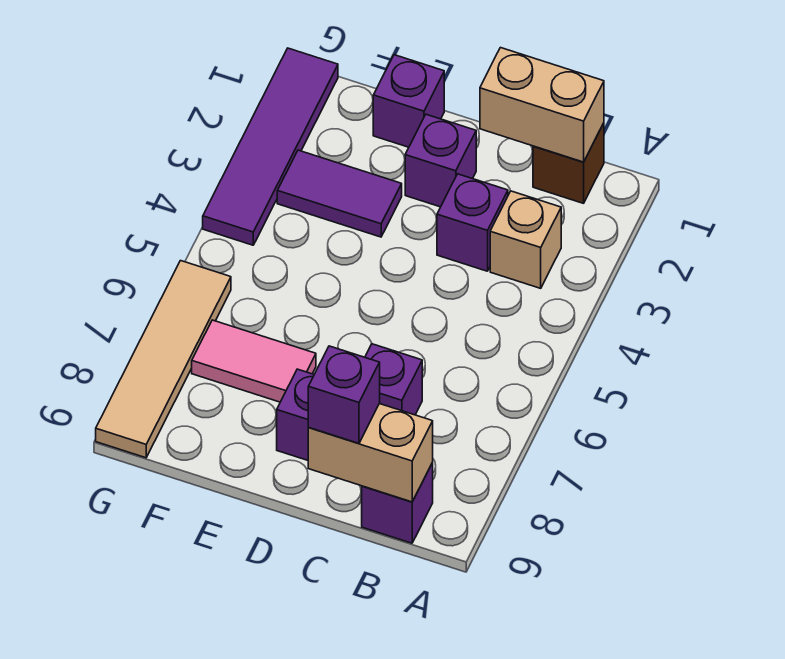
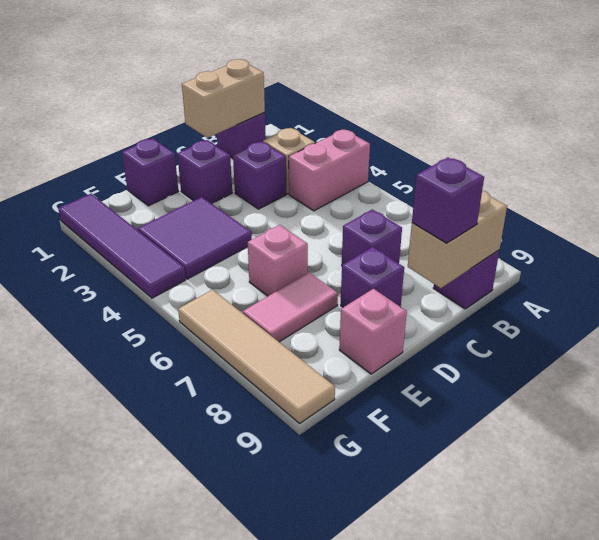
none -> pink brick A4:B4 level 1
brown brick B1 level 1 -> purple brick B1 level 1
purple tile E3:F3 level 1 -> purple tile E3:F4 level 1
none -> pink brick E6 level 1
none -> pink brick E9 level 1

